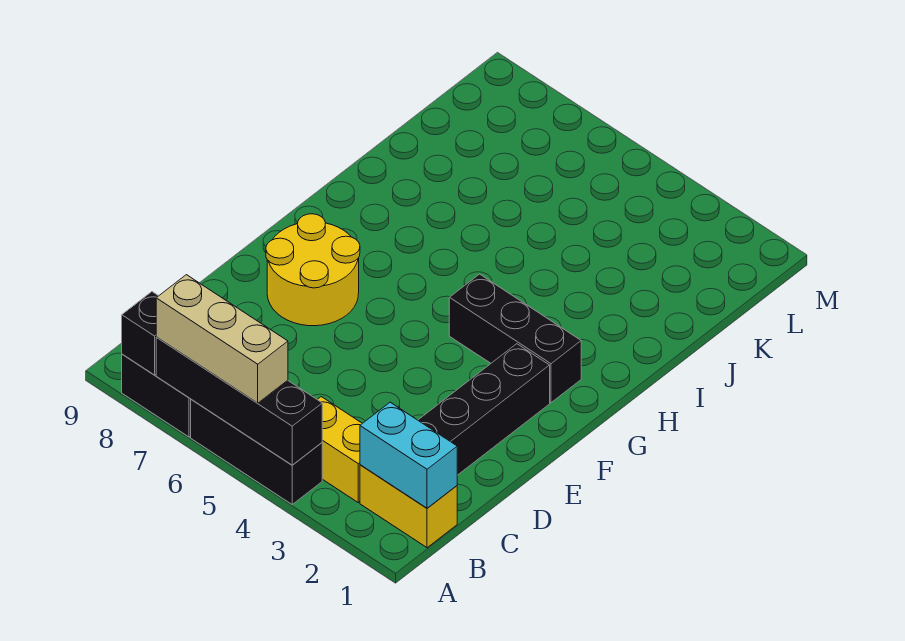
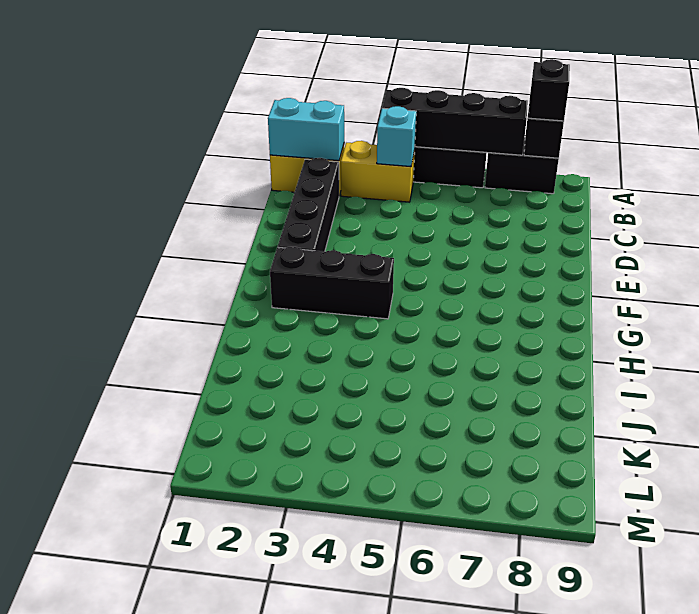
tan brick A5:A7 level 3 -> none
none -> black brick A8 level 3
none -> cyan brick B4 level 2
yellow round brick E7:F8 level 1 -> none

